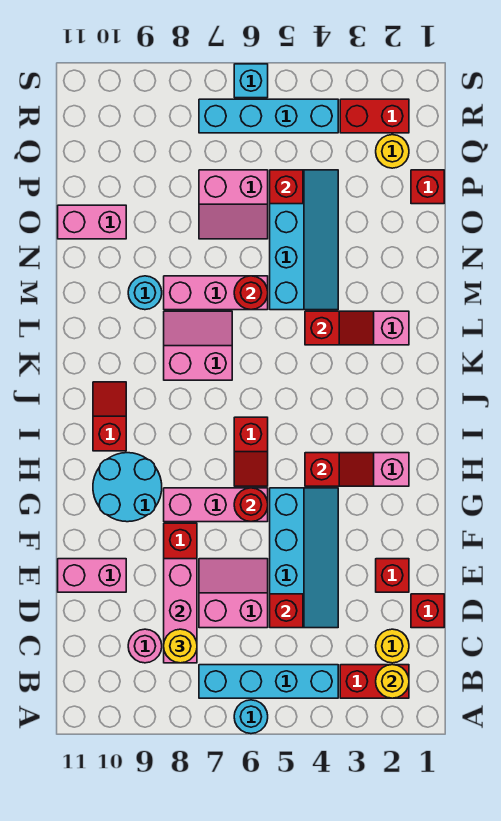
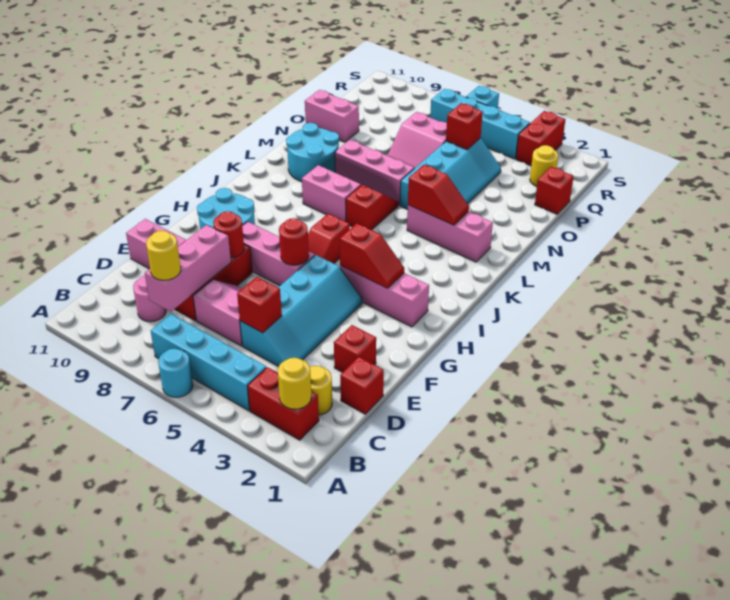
red slope I10:J10 level 1 top I -> red slope K6:L6 level 1 top K
red round brick M6 level 2 -> red round brick F8 level 2
cyan round brick M9 level 1 -> cyan round brick L9:M10 level 1
red brick R2:R3 level 1 -> red brick R3:S3 level 1

